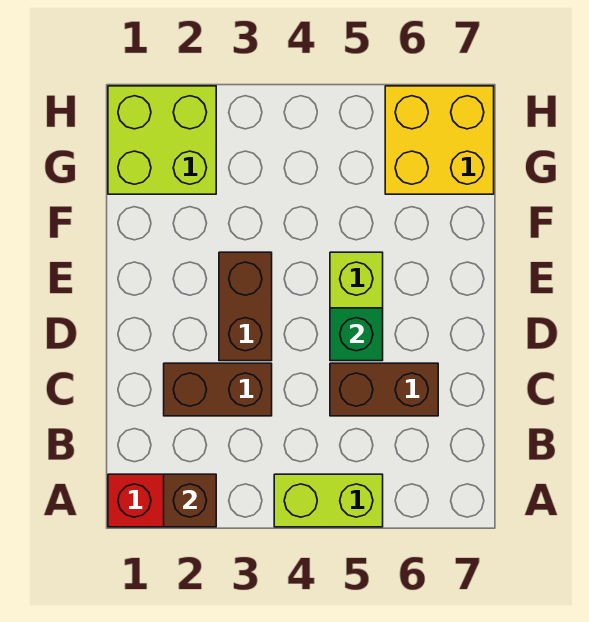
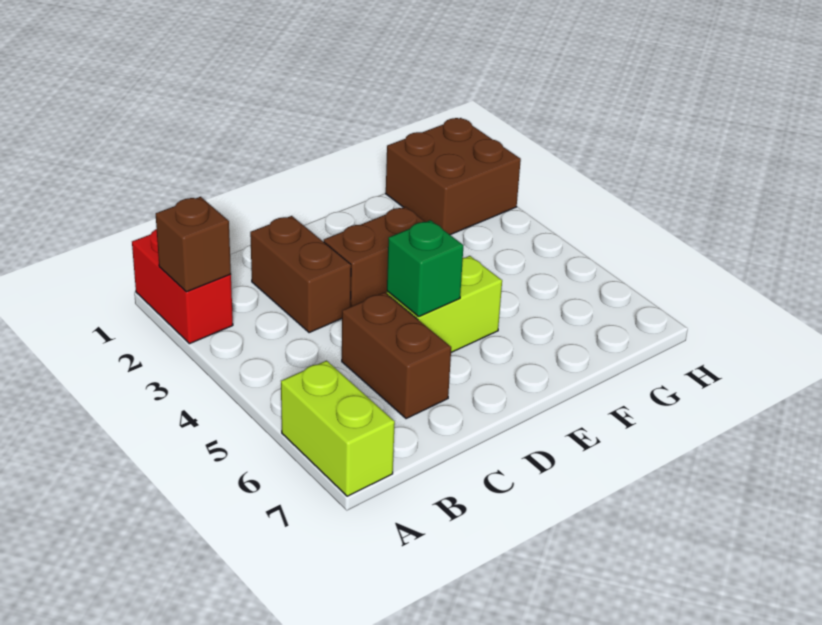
lime brick A4:A5 level 1 -> lime brick A6:A7 level 1
lime brick G1:H2 level 1 -> brown brick G1:H2 level 1
yellow brick G6:H7 level 1 -> none

